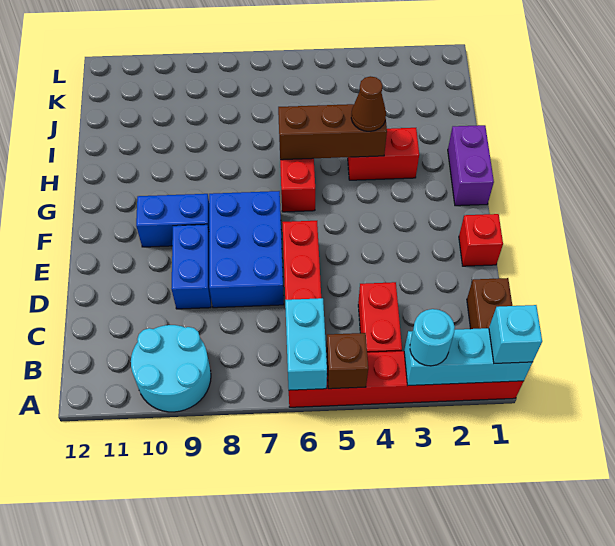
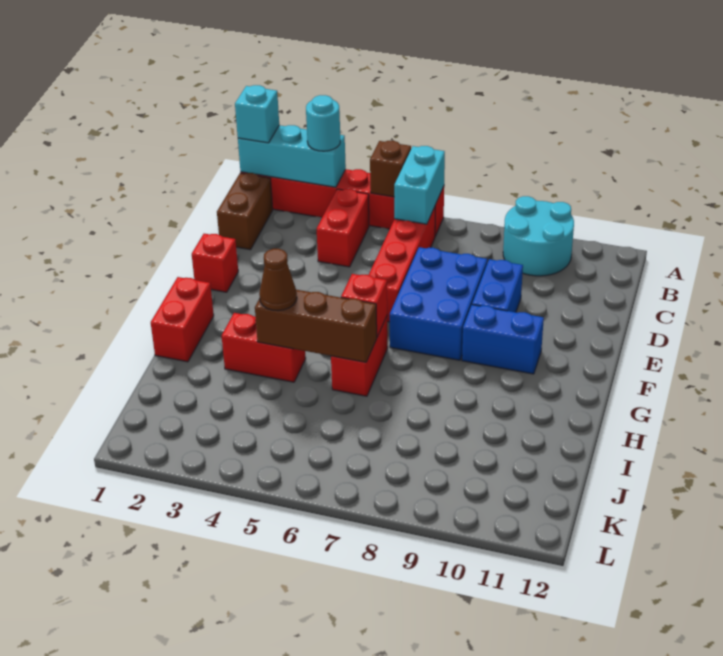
purple brick G1:H1 level 1 -> red brick G1:H1 level 1
none -> red brick G6 level 2

